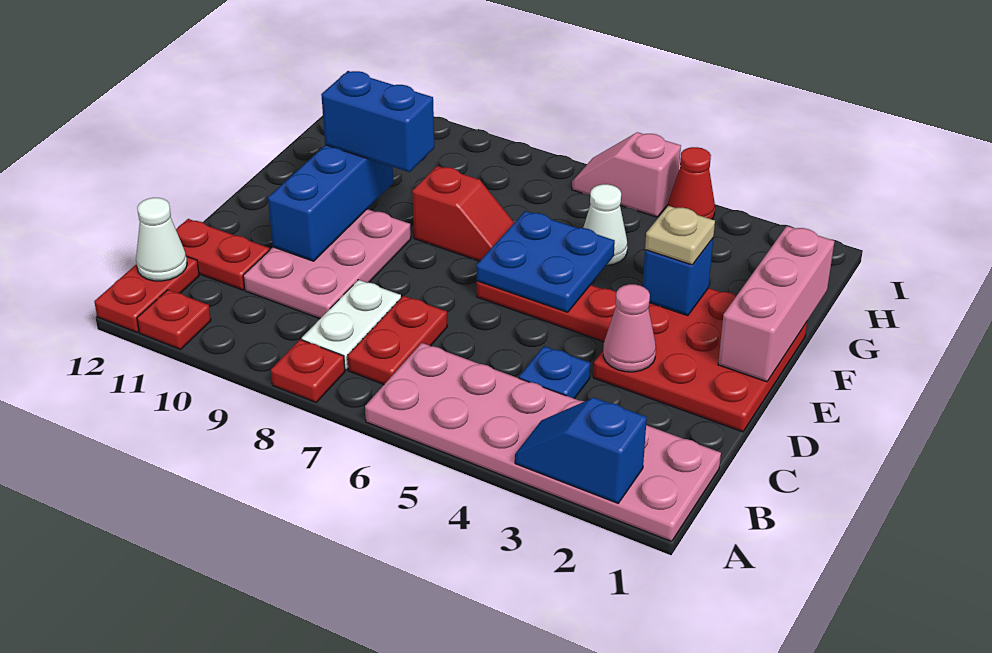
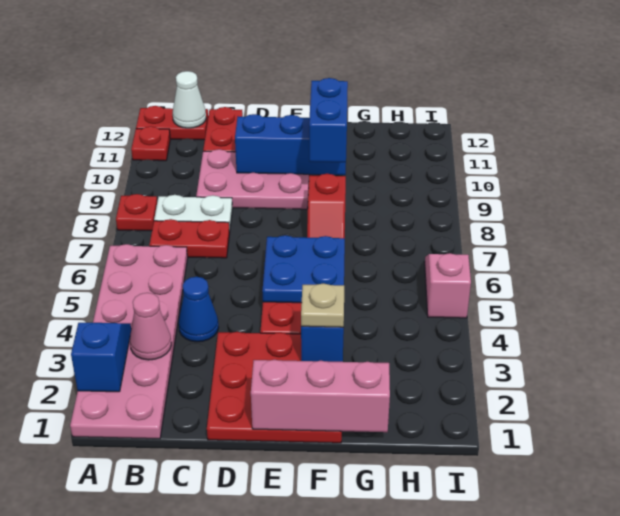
blue plate C4 level 1 -> blue cone C4 level 1
pink cone D3 level 2 -> pink cone B3 level 2
white cone G5 level 1 -> none
red cone I4 level 1 -> none

